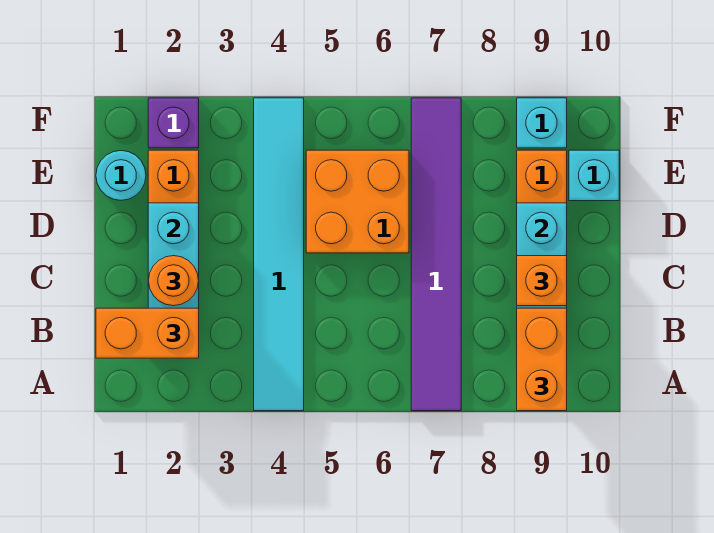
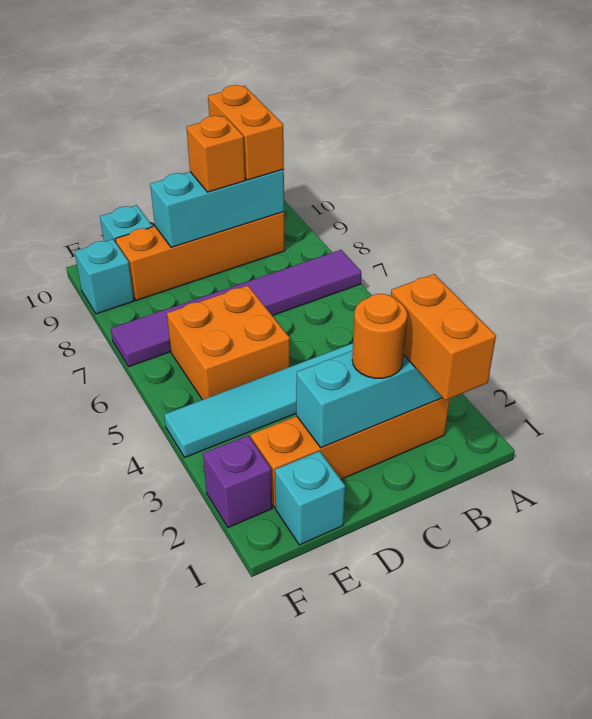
orange brick A9:B9 level 3 -> orange brick B9:B10 level 3
cyan round brick E1 level 1 -> cyan brick E1 level 1

